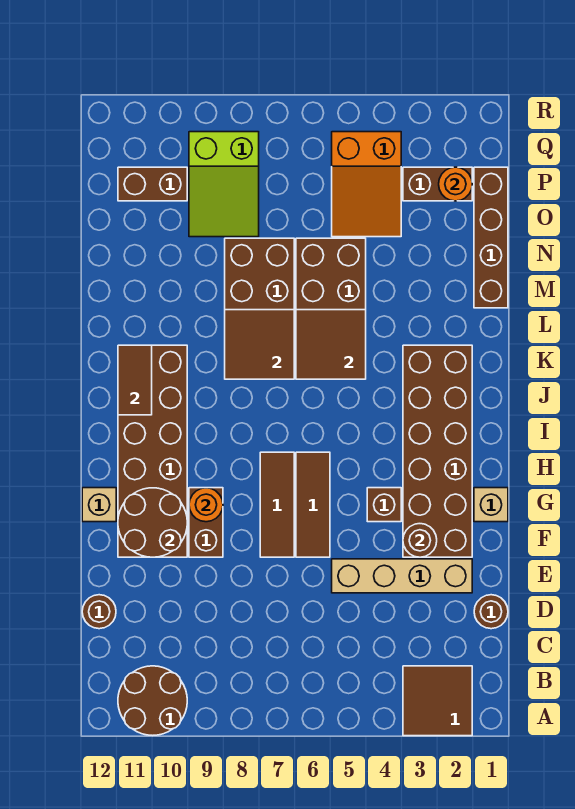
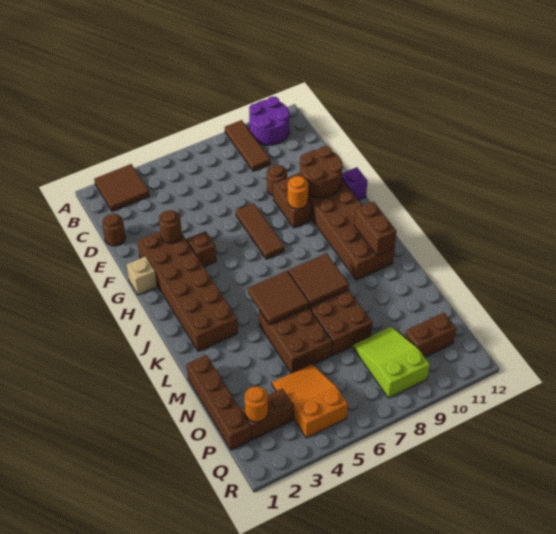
brown round brick A10:B11 level 1 -> purple round brick A10:B11 level 1
brown round brick D12 level 1 -> brown round brick E9 level 1
tan brick E2:E5 level 1 -> none
brown tile F6:H6 level 1 -> brown tile A9:C9 level 1
tan brick G12 level 1 -> purple brick G12 level 1
brown tile J11:K11 level 2 -> brown brick J11:K11 level 2

